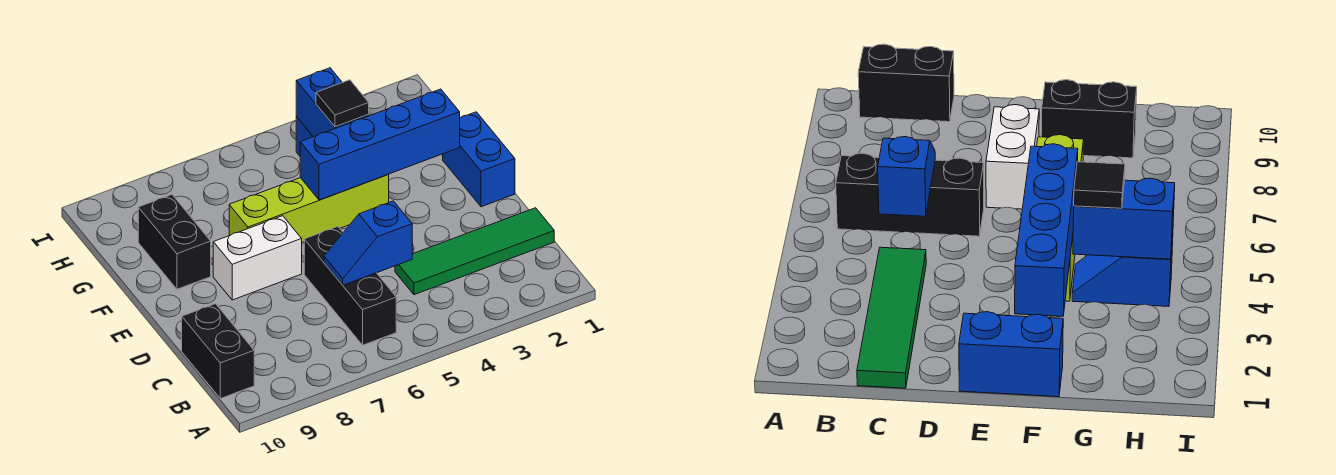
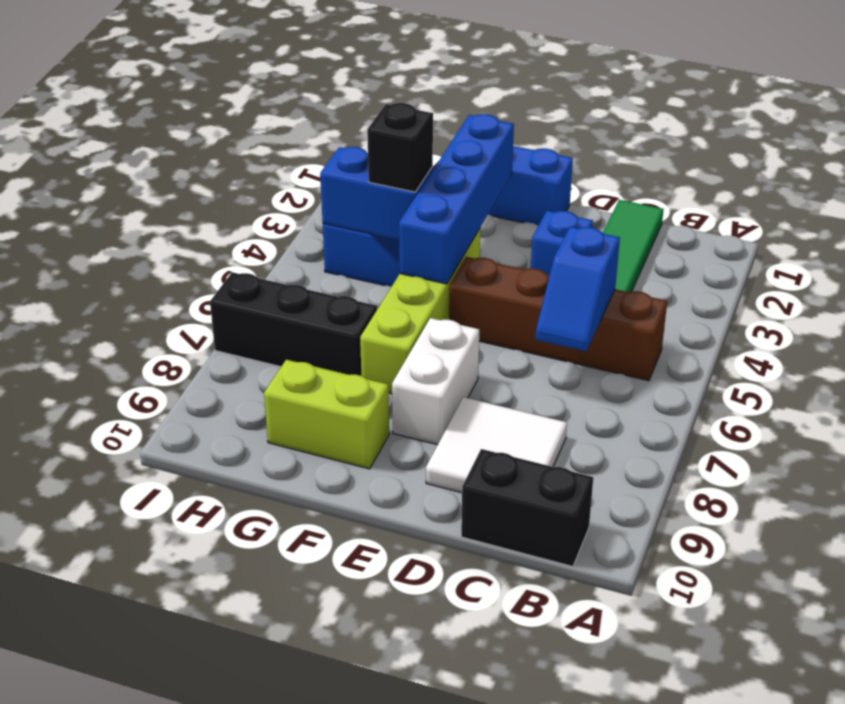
none -> brown brick B5:E5 level 1
black brick B6:D6 level 1 -> black brick G7:I7 level 1
none -> white tile C8:D9 level 1
none -> blue brick D3 level 1
black brick F9:G9 level 1 -> lime brick F9:G9 level 1
black tile G4 level 3 -> black brick G4 level 3

